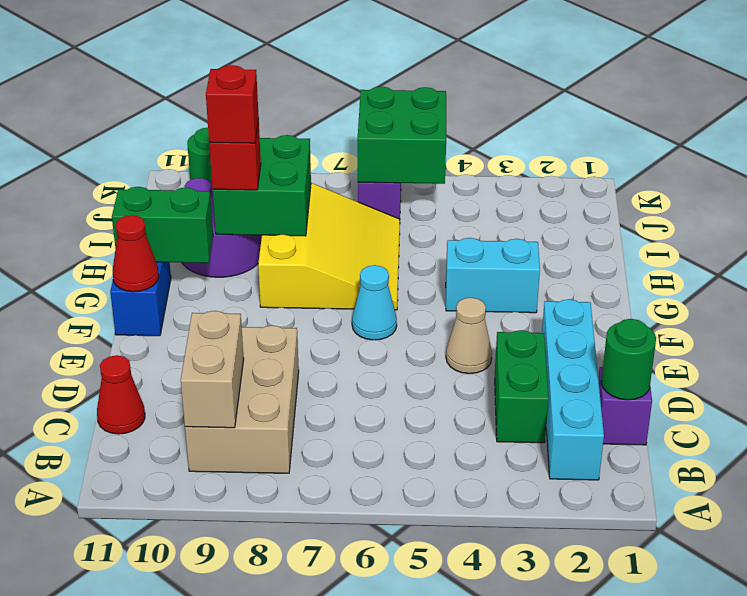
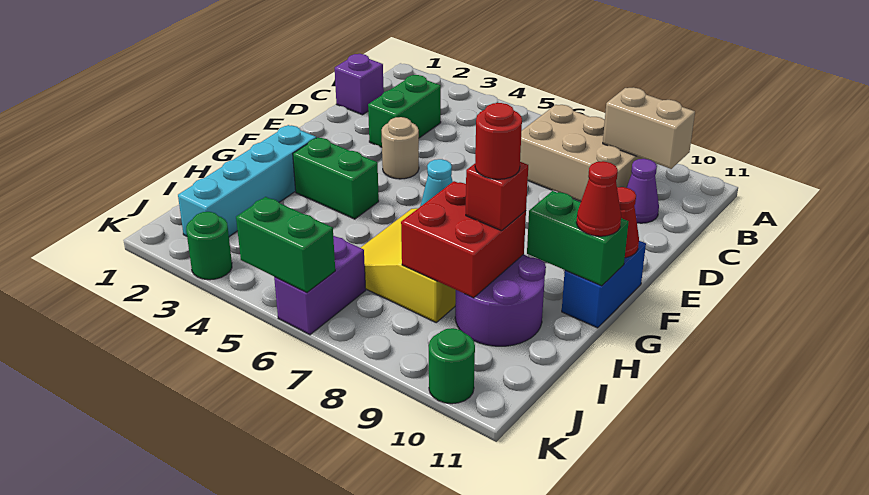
cyan brick B2:E2 level 1 -> cyan brick G2:J2 level 1
tan brick B8:D9 level 1 -> tan brick B7:C9 level 1
tan brick B9:C9 level 2 -> tan brick B9:B10 level 2
green round brick C1 level 2 -> green round brick K3 level 1
none -> purple cone C10 level 1
red cone C11 level 1 -> red cone G11 level 3
tan cone E4 level 1 -> tan round brick E4 level 1
cyan brick G3:G4 level 1 -> green brick G3:G4 level 1
green brick H8:I9 level 2 -> red brick H8:I9 level 2
red brick H9 level 4 -> red round brick H9 level 4
green brick J5:K6 level 2 -> green brick K5:K6 level 2

